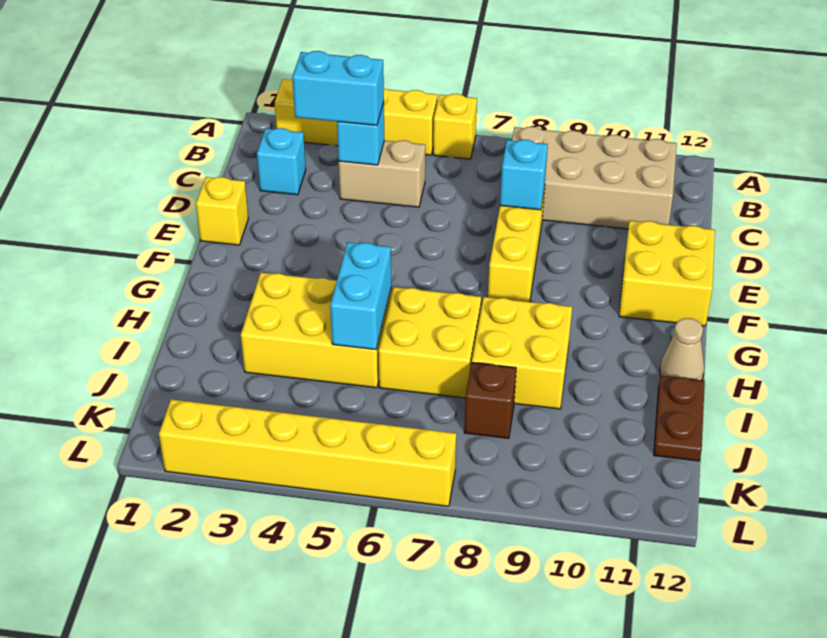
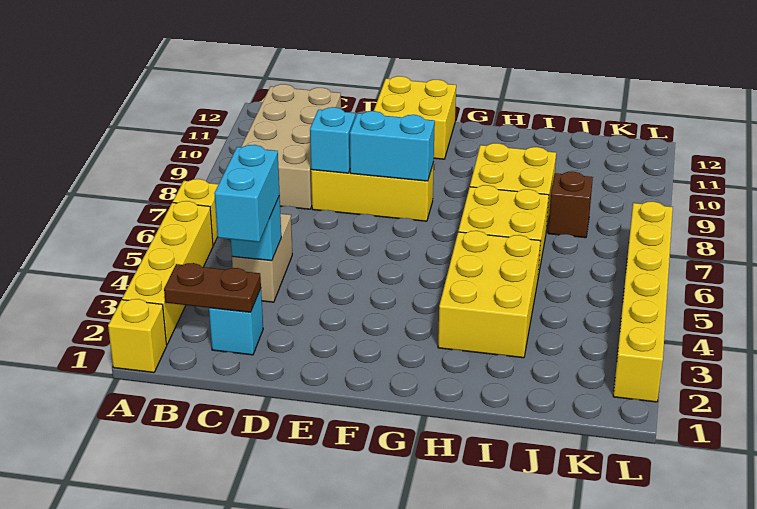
yellow brick E1 level 1 -> yellow brick A1 level 1
cyan brick H5:I5 level 2 -> cyan brick E8:F8 level 2
tan cone H12 level 1 -> none
brown plate I12:J12 level 1 -> brown plate B2:C2 level 2

